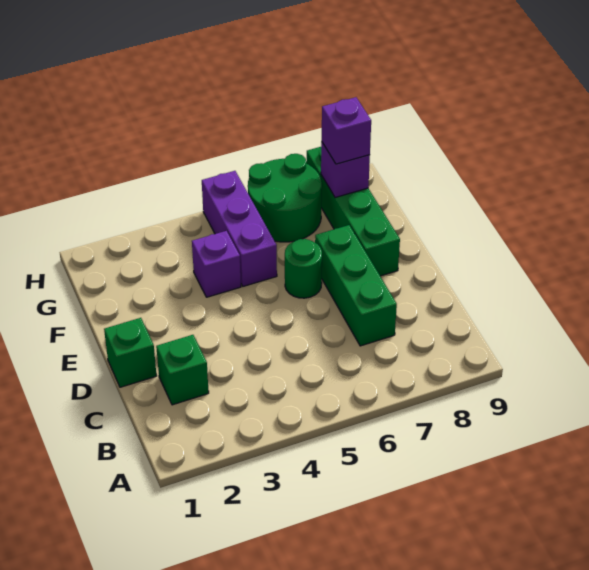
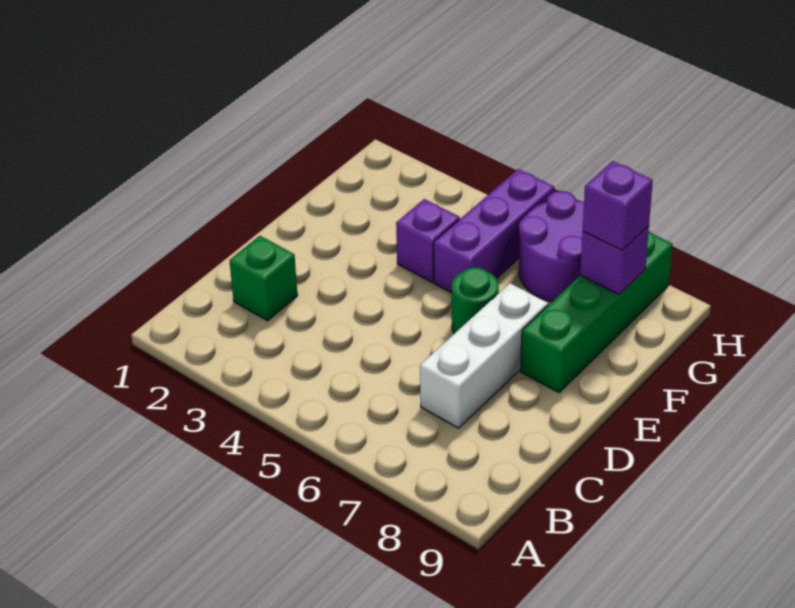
green brick C7:E7 level 1 -> white brick C7:E7 level 1
green brick D1 level 1 -> none
green round brick G6:H7 level 1 -> purple round brick G6:H7 level 1

